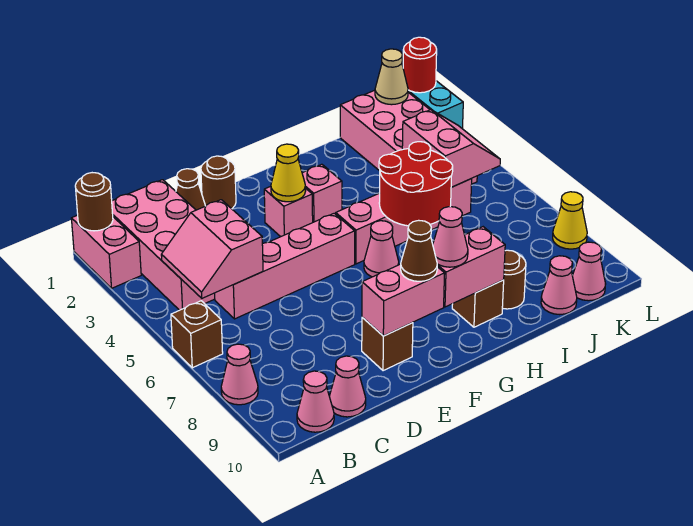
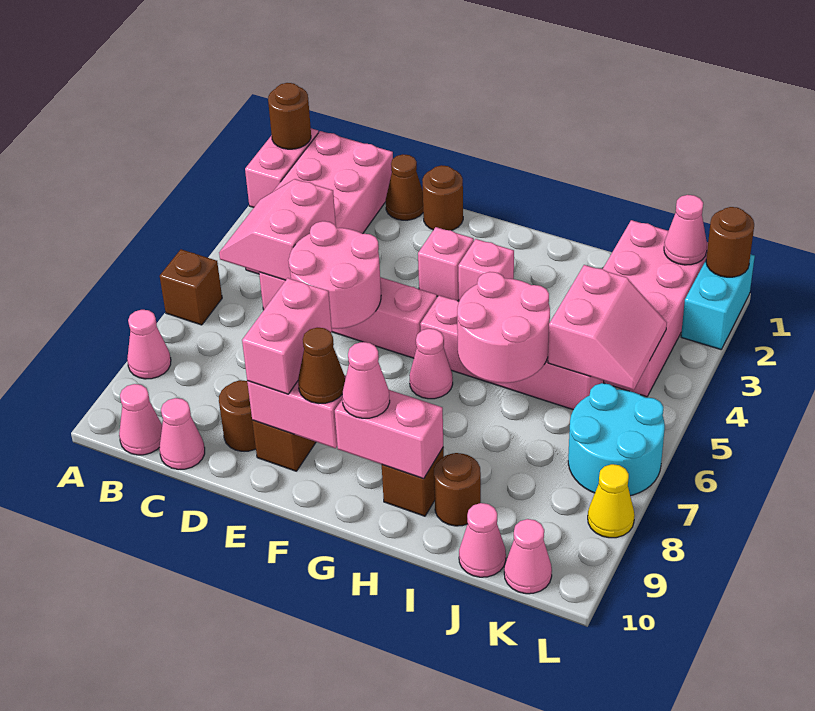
none -> pink round brick D5:E6 level 2
none -> brown round brick D9 level 1
none -> pink brick E8:E9 level 3
yellow cone F3 level 2 -> none
red round brick H5:I6 level 2 -> pink round brick H5:I6 level 2
tan cone K1 level 2 -> pink cone K1 level 2
none -> cyan round brick K6:L7 level 1
red round brick L1 level 2 -> brown round brick L1 level 2

